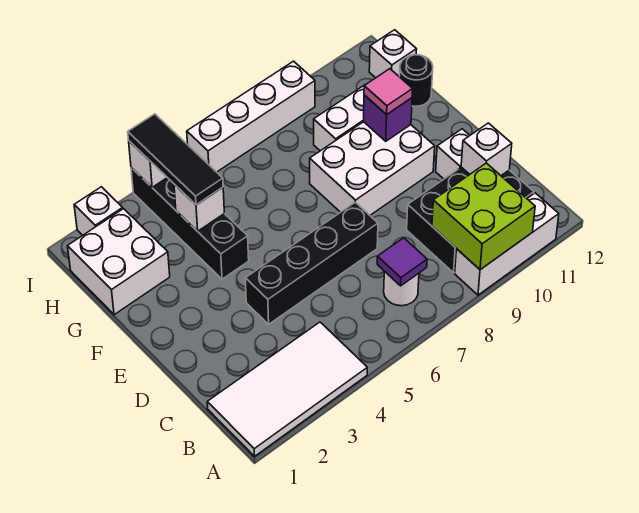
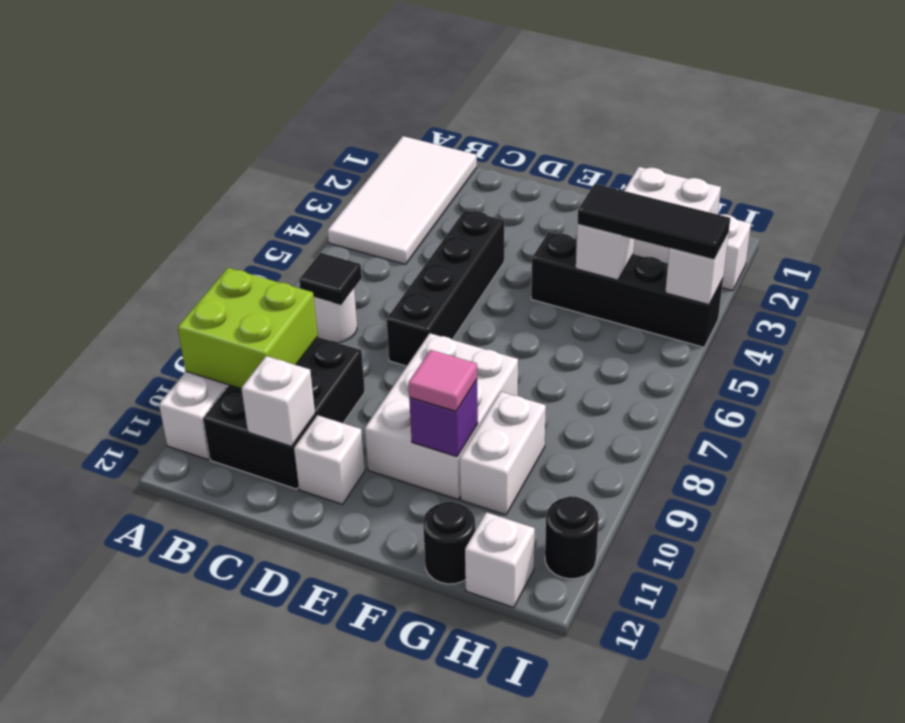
purple tile B7 level 2 -> black tile B7 level 2
white brick I6:I9 level 1 -> none
none -> black round brick I11 level 1

